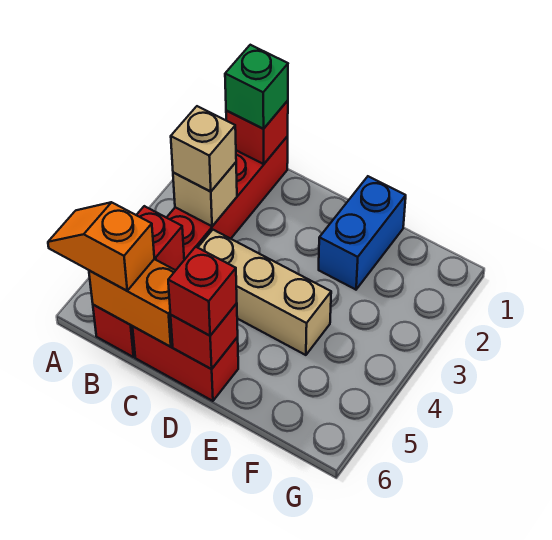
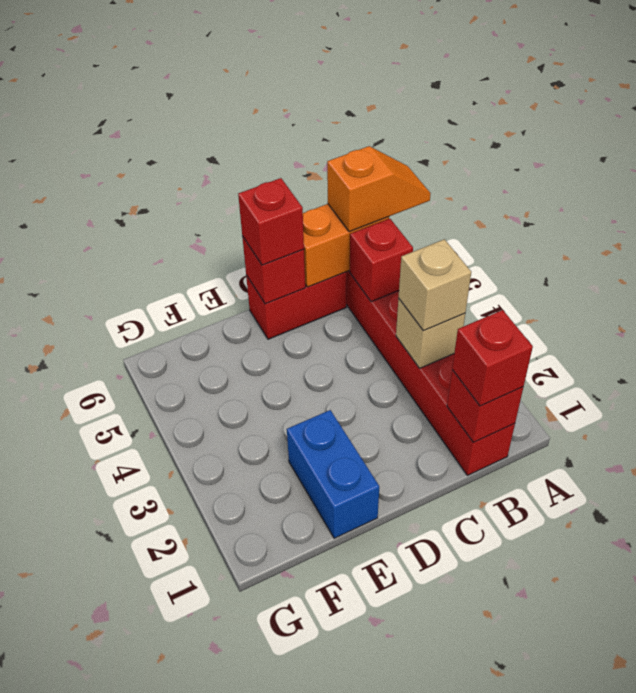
green brick B1 level 3 -> red brick B1 level 3
tan brick C4:E4 level 1 -> none

